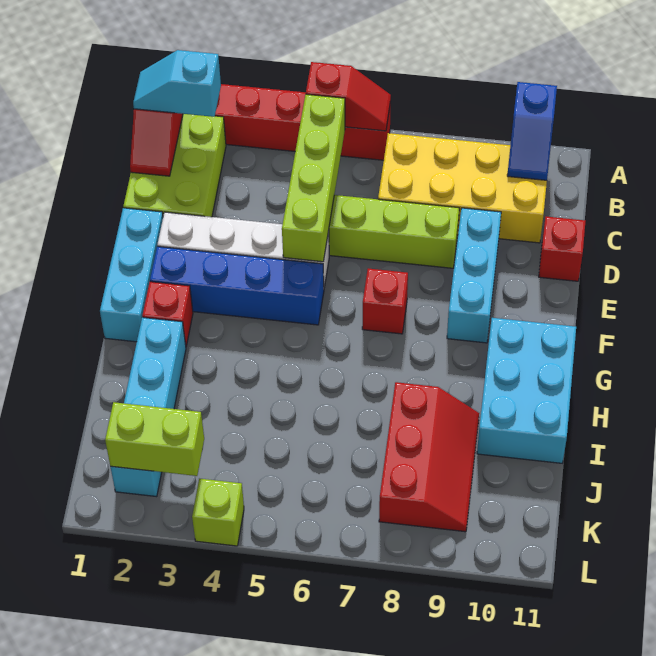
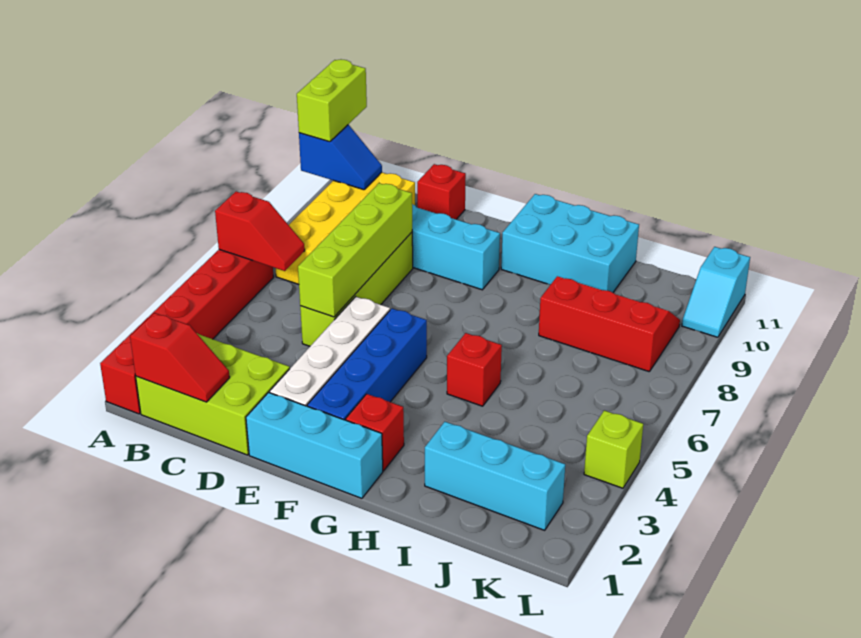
red slope A5:A6 level 2 top 5 -> red slope A6:B6 level 2 top A
cyan slope B1:B2 level 3 top 2 -> cyan slope L10:L11 level 1 top 11
lime brick B5:E5 level 2 -> lime brick D5:D8 level 2
red brick F7 level 1 -> red brick H5 level 1
cyan brick H2:K2 level 1 -> cyan brick I2:K2 level 1
lime brick K2:K3 level 2 -> lime brick A10:A11 level 3

